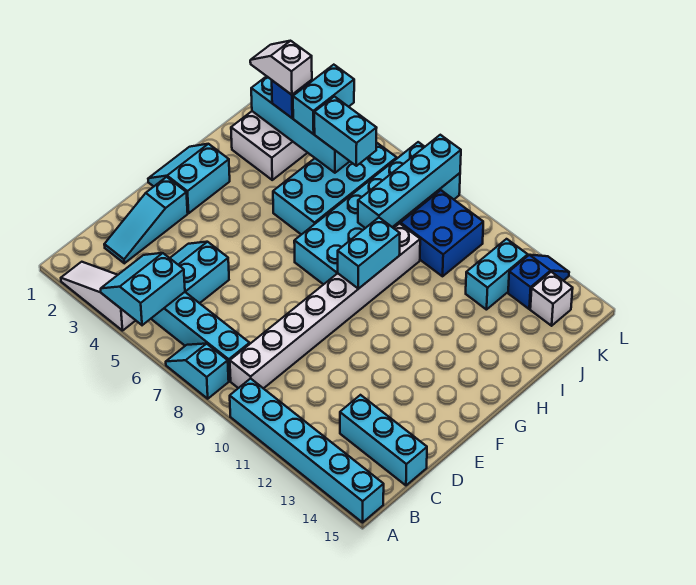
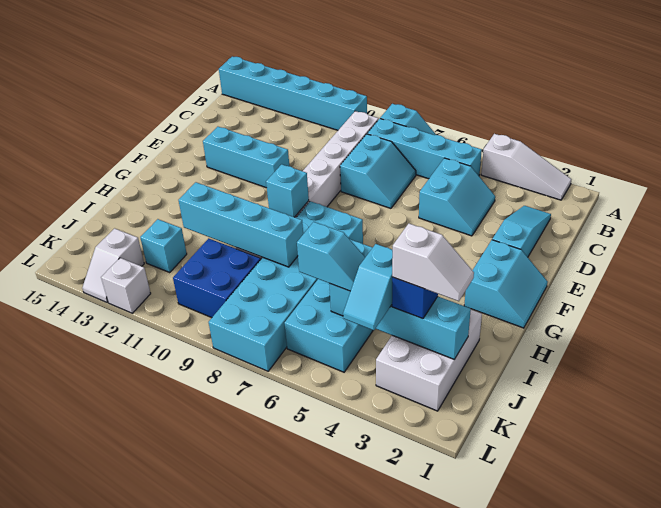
cyan slope A4:B5 level 2 top 5 -> cyan slope C7:D8 level 1 top 8
cyan brick C13:C15 level 1 -> cyan brick E11:E13 level 1
cyan brick G9:H9 level 2 -> cyan brick G9 level 2
cyan brick I8:L8 level 2 -> cyan brick I8:I11 level 2
cyan brick J4:K4 level 3 -> cyan slope J4:K4 level 3 top J
cyan brick J5:J6 level 3 -> cyan slope J5:J6 level 3 top 6
cyan brick J12:K12 level 1 -> cyan brick J12 level 1
blue slope K13:L13 level 1 top K -> white slope K13:L13 level 1 top K
white brick K14 level 1 -> white brick L12 level 1

